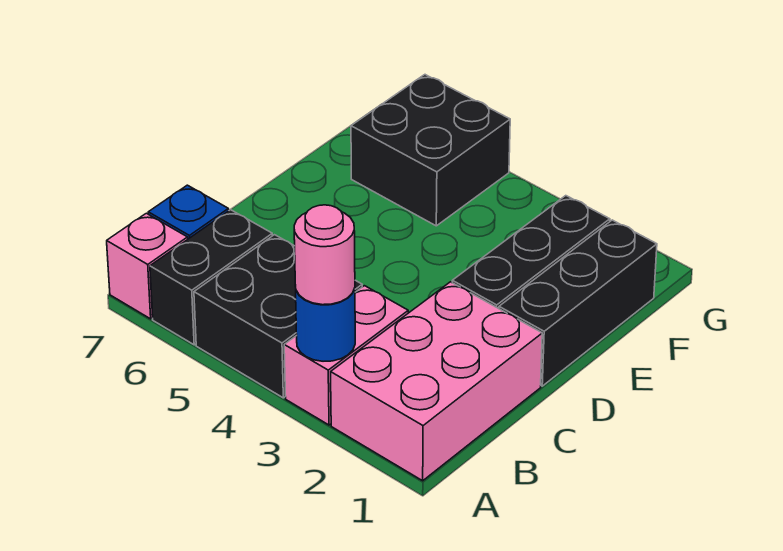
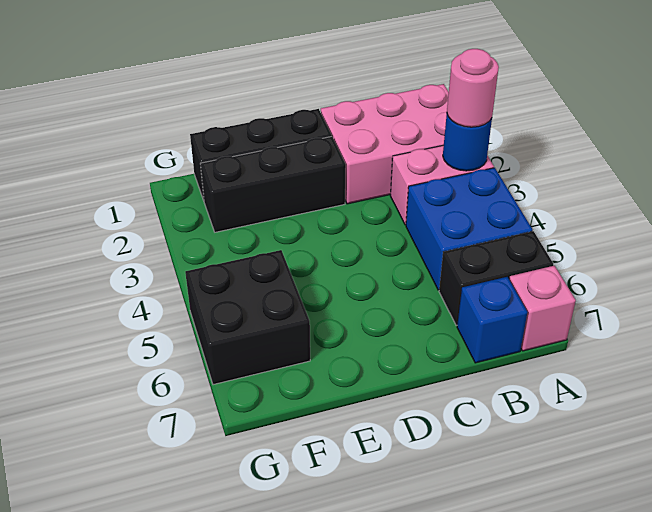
black brick A4:B5 level 1 -> blue brick A4:B5 level 1

